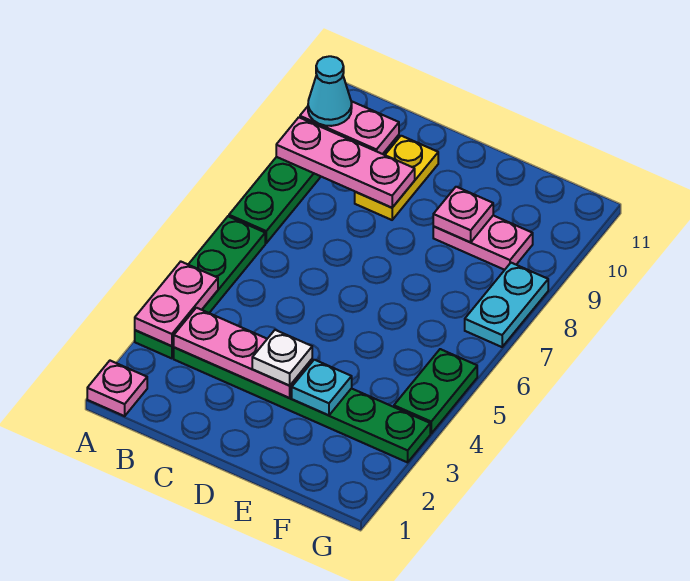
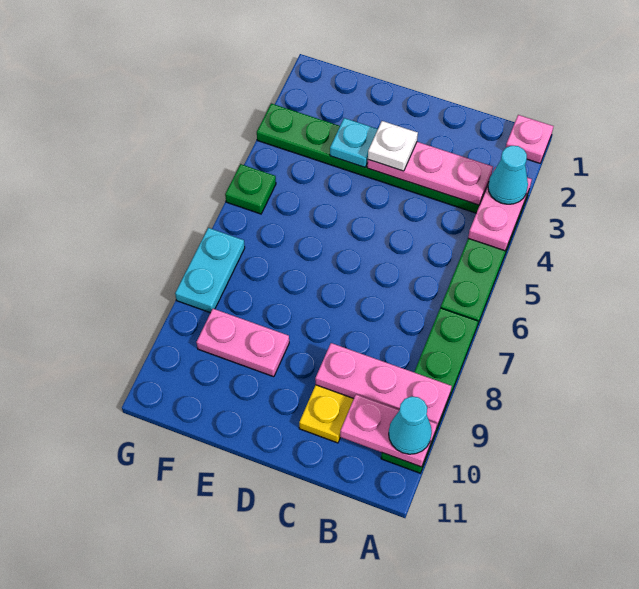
none -> cyan cone A3 level 3
pink plate E9 level 2 -> none
green plate G4:G5 level 1 -> green plate G5 level 1

